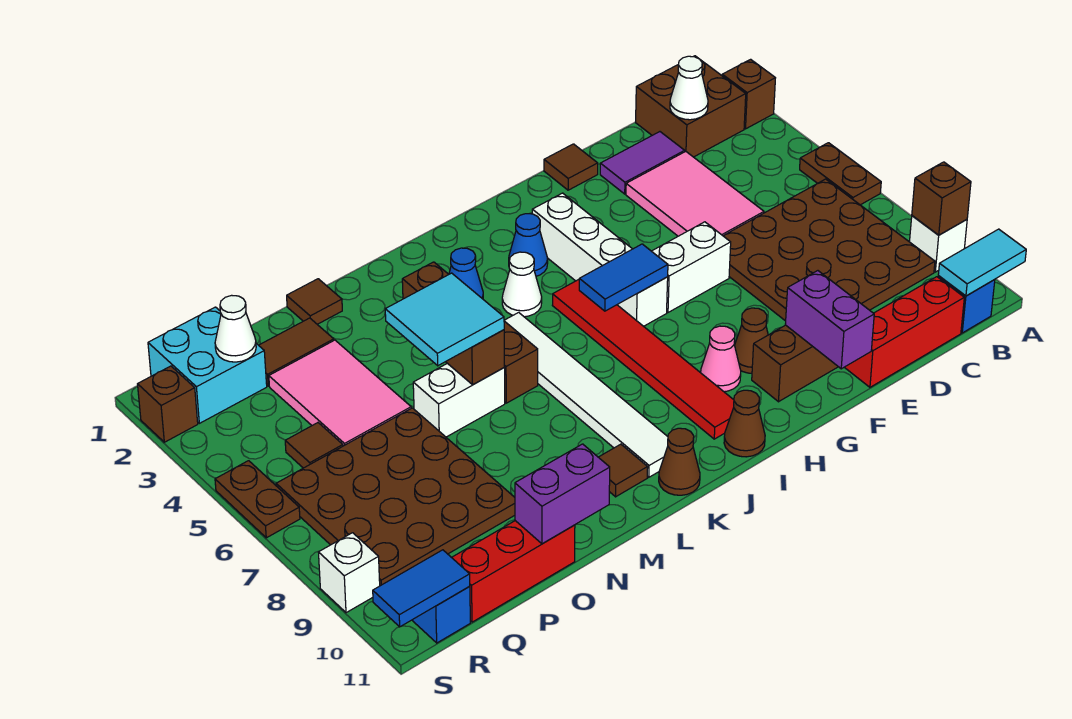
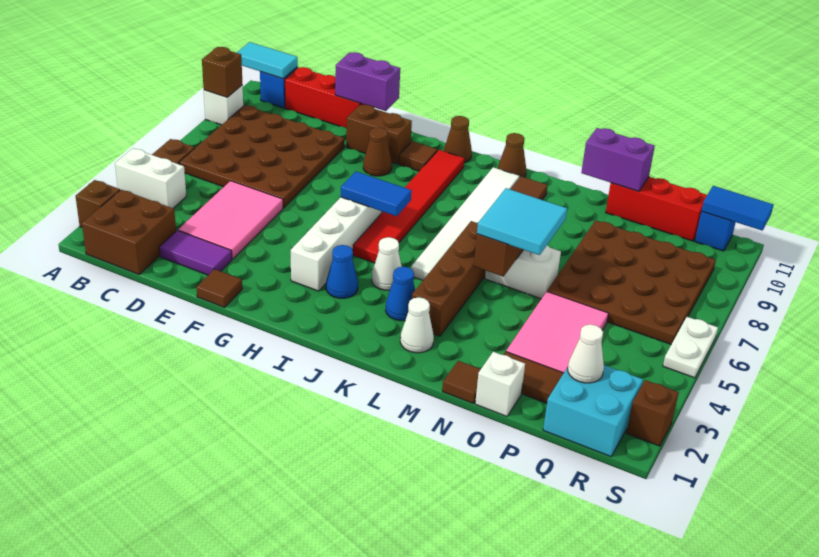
white cone C2 level 2 -> white cone L2 level 1
white brick F6:G6 level 1 -> white brick A4:B4 level 1
purple brick F10:F11 level 2 -> purple brick E11:F11 level 2
pink cone H9 level 1 -> none
brown tile Q5 level 1 -> brown tile H10 level 1
brown plate S5:S6 level 1 -> white plate S5:S6 level 1
white brick S9 level 1 -> white brick O1 level 1

